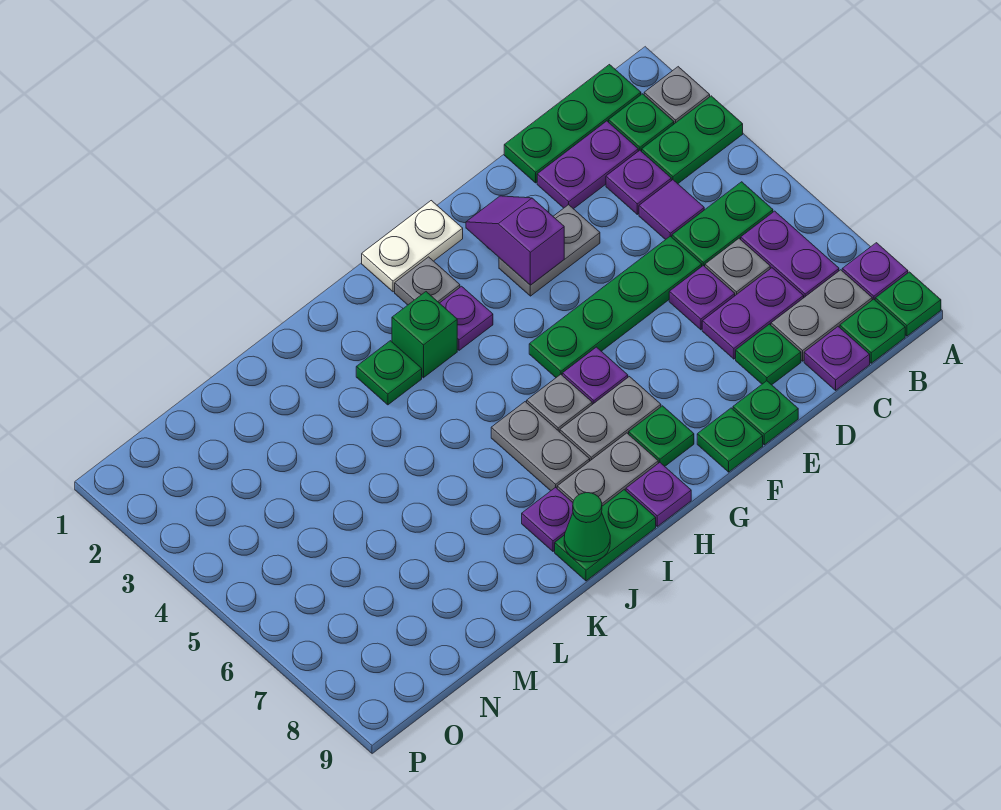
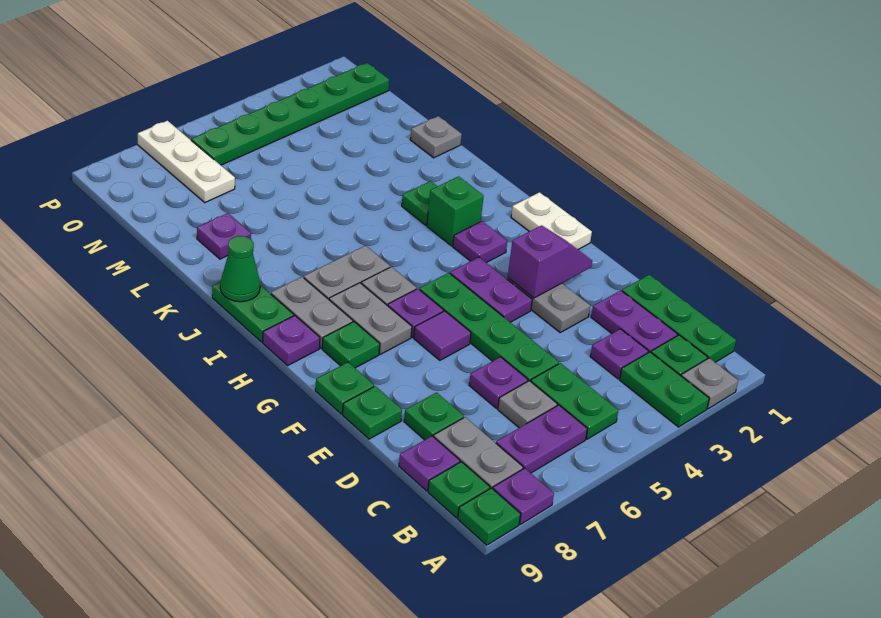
purple tile C4 level 1 -> purple tile F6 level 1
purple plate C7:D7 level 1 -> purple plate F4:G4 level 1
grey plate H2 level 1 -> grey plate L1 level 1
purple plate J8 level 1 -> purple plate L8 level 1
none -> white plate N7:P7 level 1
none -> green plate O1:O6 level 1

